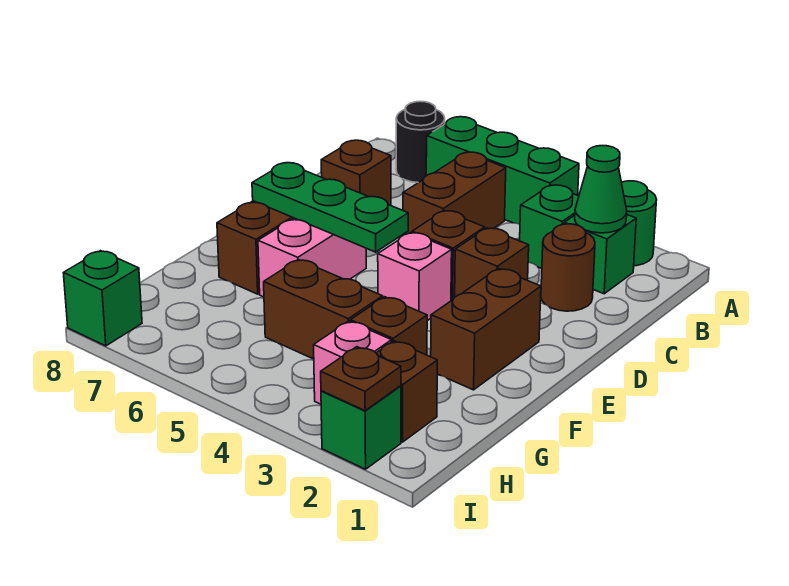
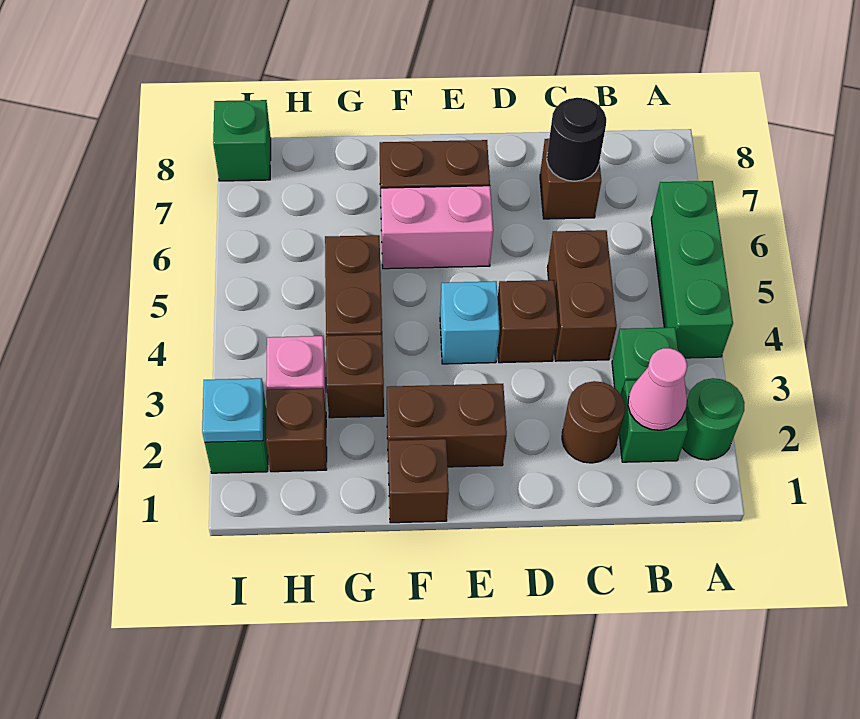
black round brick A7 level 1 -> black round brick C7 level 2
green cone B2 level 2 -> pink cone B2 level 2
brown brick B5:C5 level 1 -> brown brick C4:C5 level 1
brown brick D3 level 1 -> brown brick F1 level 1
pink brick E4 level 1 -> cyan brick E4 level 1
green plate E5:E7 level 2 -> none
brown plate I2 level 2 -> cyan plate I2 level 2

